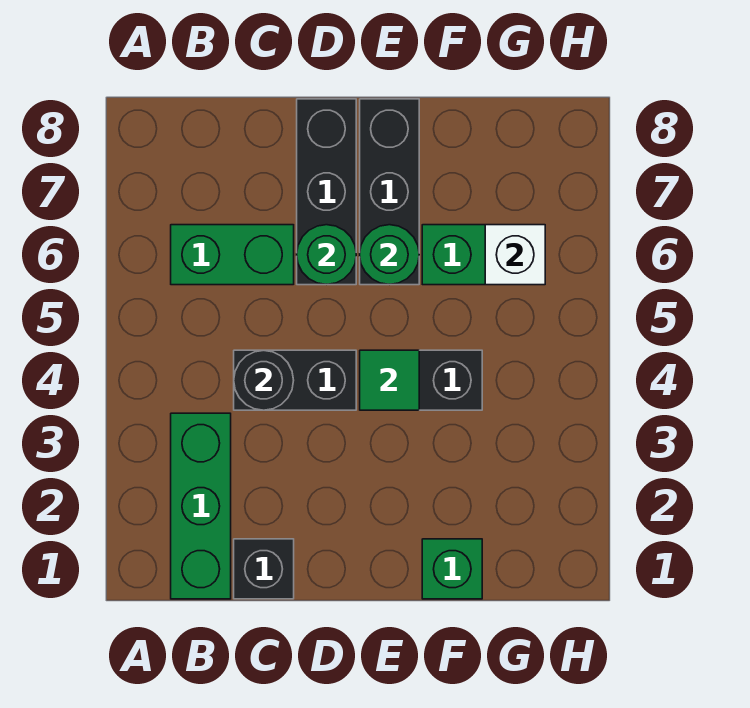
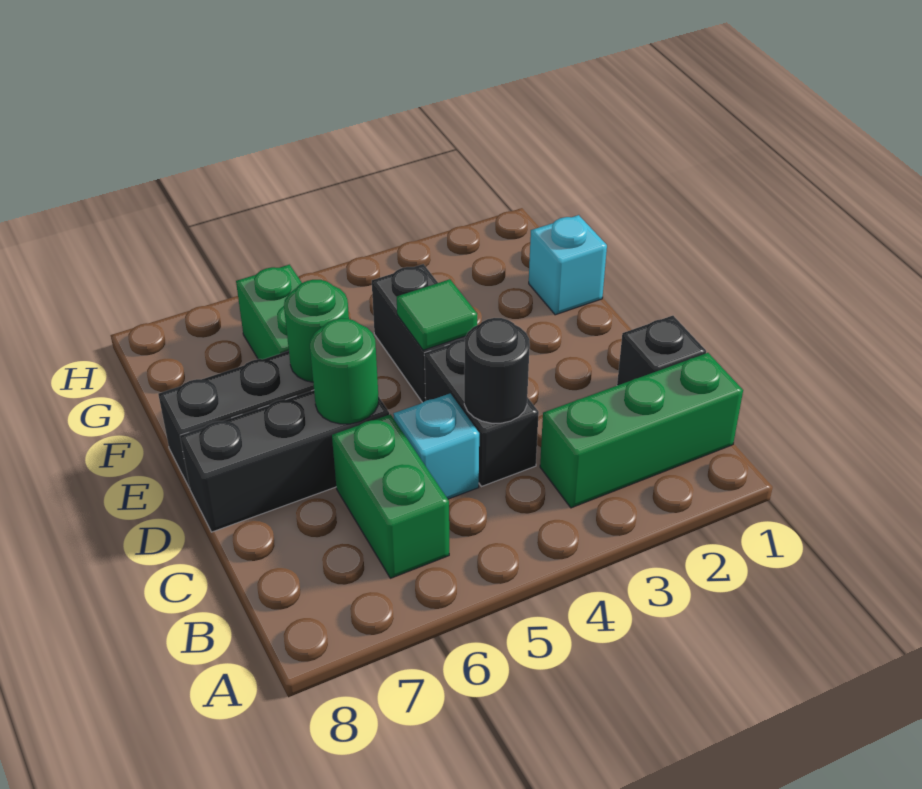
none -> cyan brick C5 level 1
green brick F1 level 1 -> cyan brick F1 level 1
white brick G6 level 2 -> none

